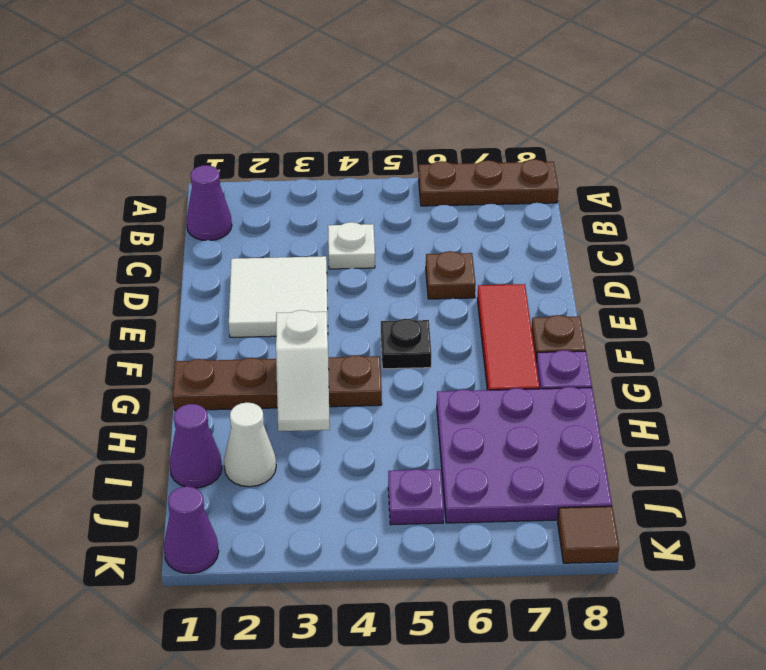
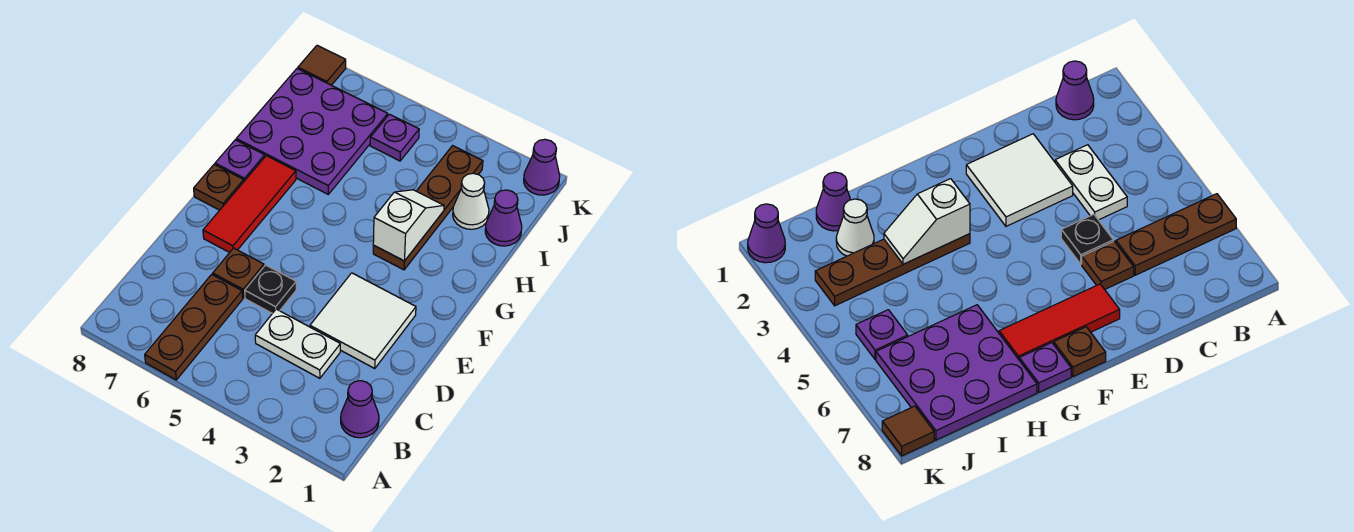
brown plate A6:A8 level 1 -> brown plate A6:C6 level 1
white plate C4 level 1 -> white plate C3:C4 level 1
black plate F5 level 1 -> black plate D5 level 1
brown plate G1:G4 level 1 -> brown plate G3:J3 level 1

